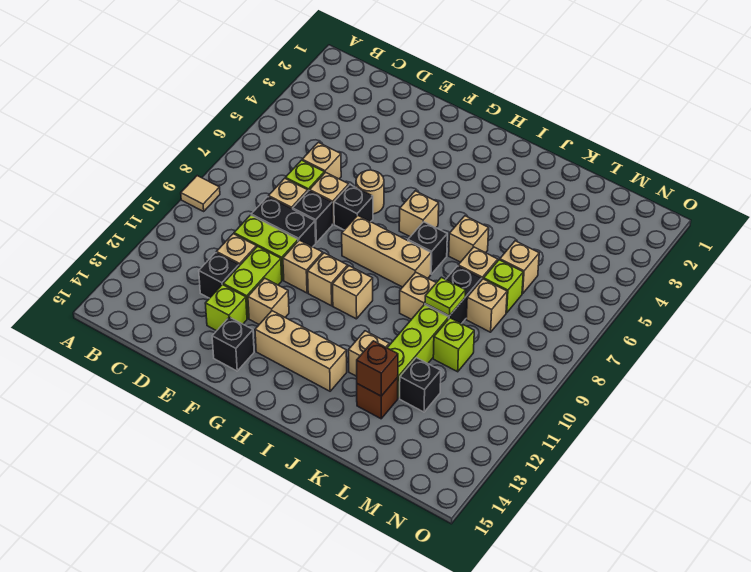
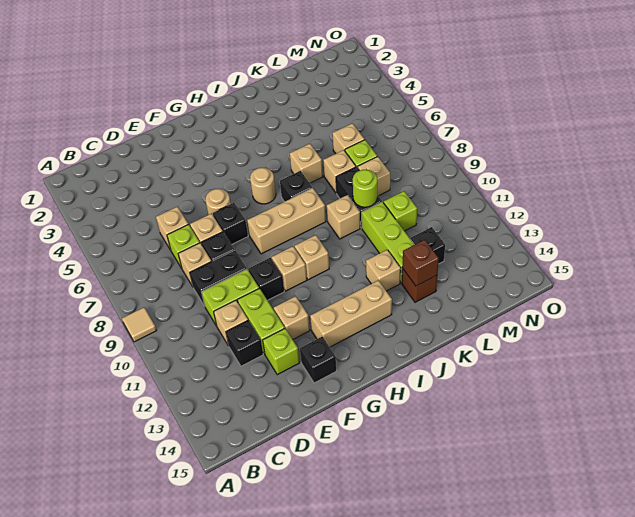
tan brick F10 level 1 -> black brick F10 level 1
tan brick H6 level 1 -> tan round brick H6 level 1
lime plate K9 level 2 -> lime round brick K9 level 2

